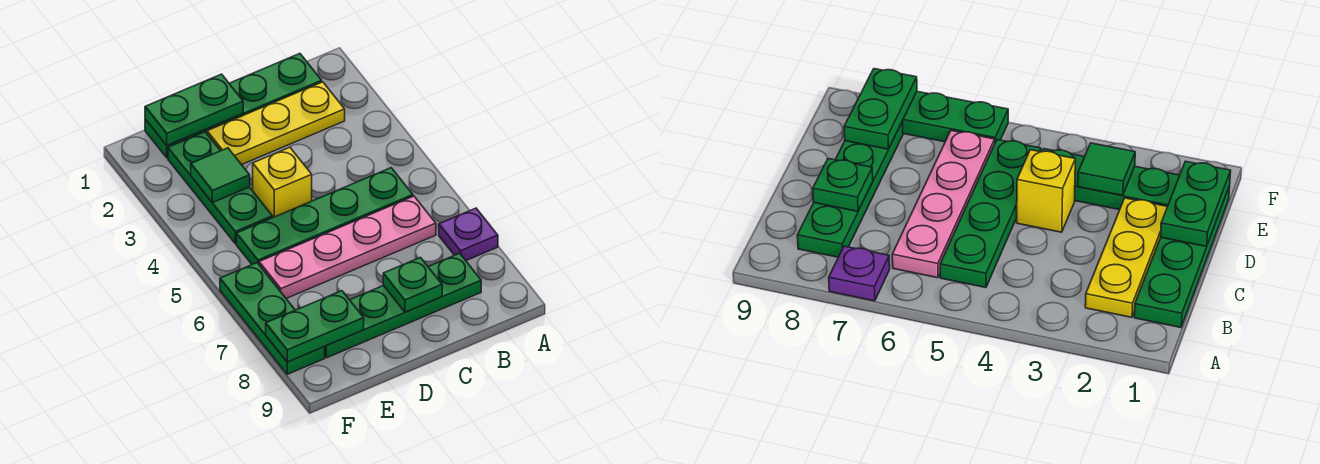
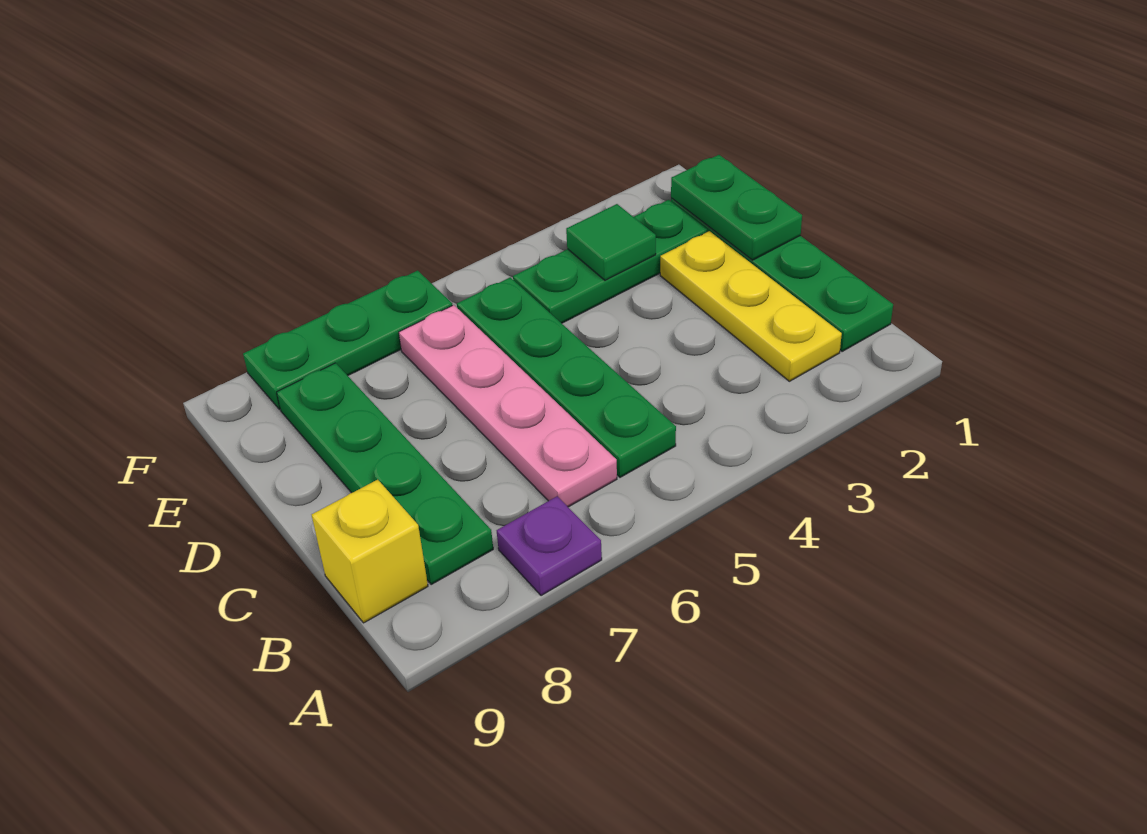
green plate C8 level 2 -> none
yellow brick D4 level 1 -> yellow brick B9 level 1
green plate E8:F8 level 2 -> none

